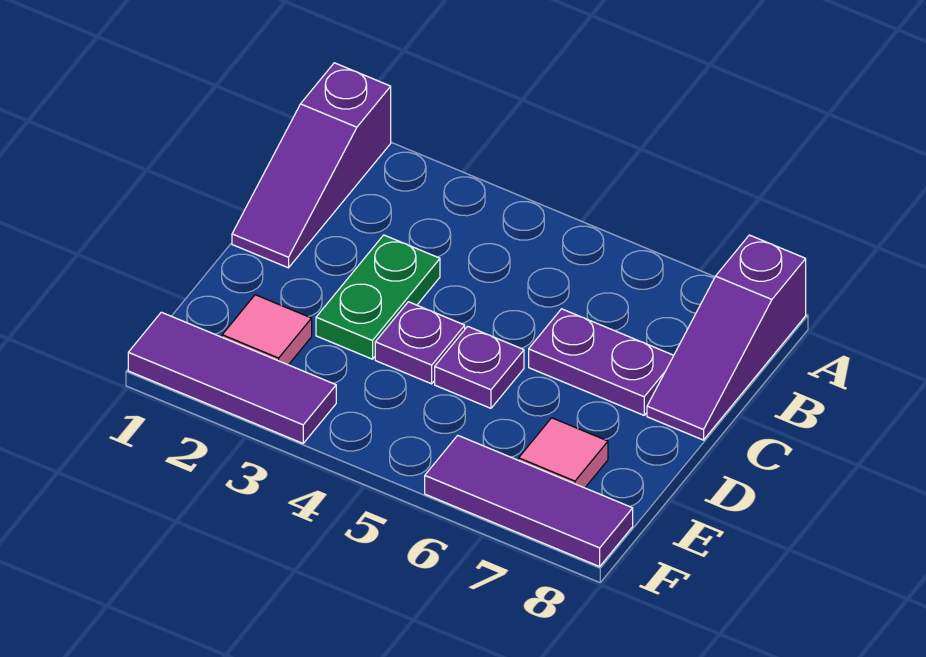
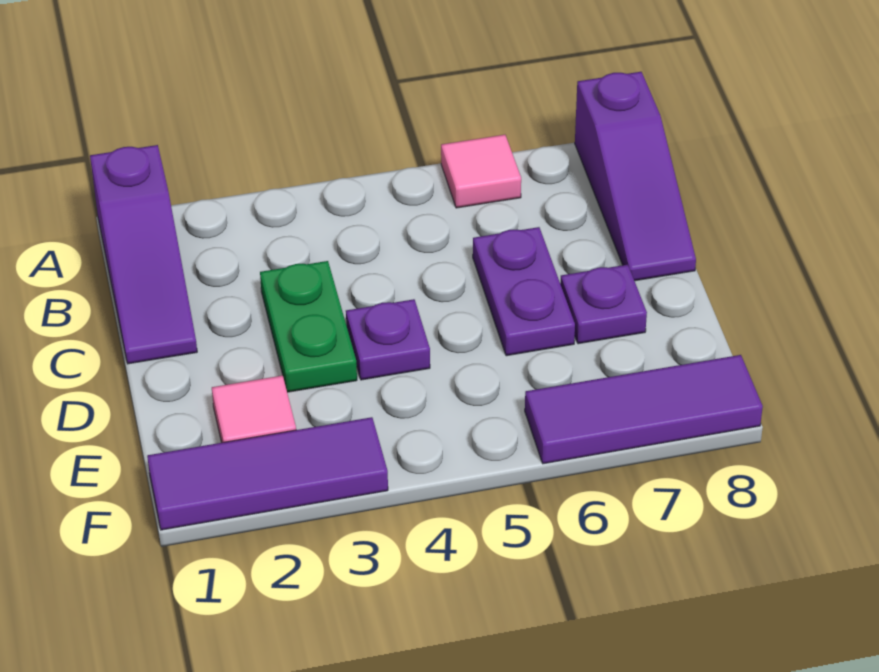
purple plate C6:C7 level 1 -> purple plate C6:D6 level 1
purple plate D5 level 1 -> purple plate D7 level 1
pink tile E7 level 1 -> pink tile A6 level 1

